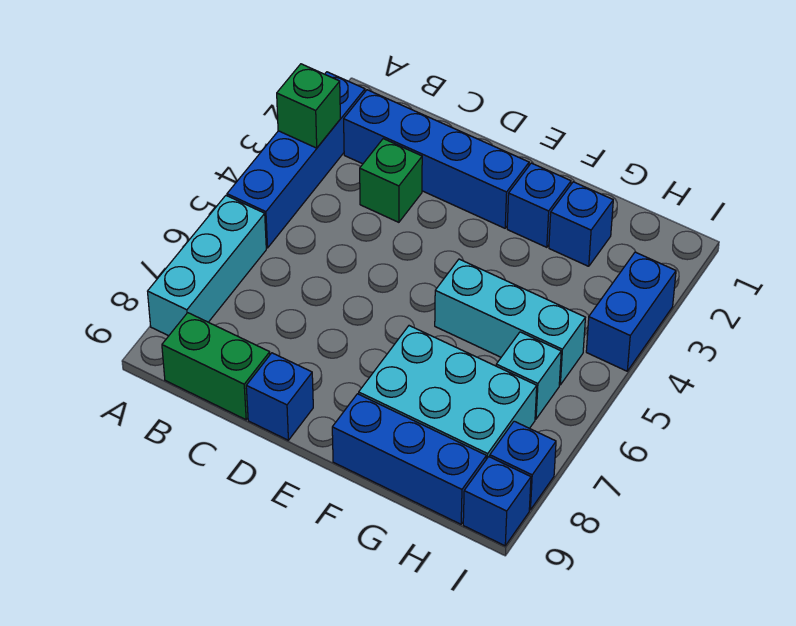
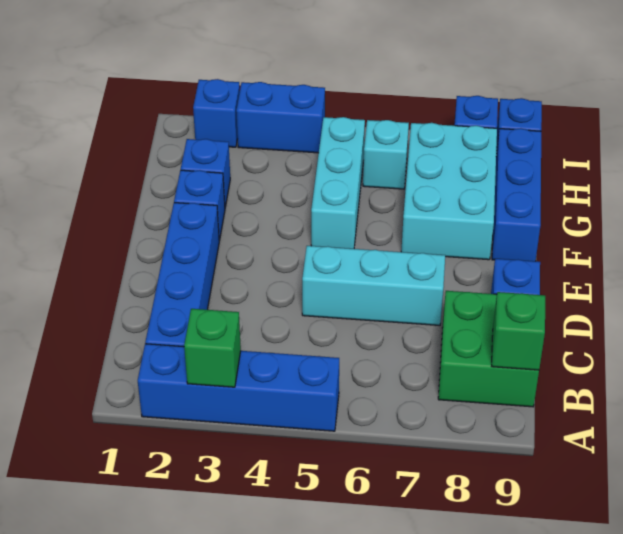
cyan brick A6:A8 level 1 -> cyan brick D5:D7 level 1
green brick B9:C9 level 1 -> green brick B8:C9 level 1
green brick C3 level 1 -> green brick B9 level 2
none -> blue brick I2 level 1

